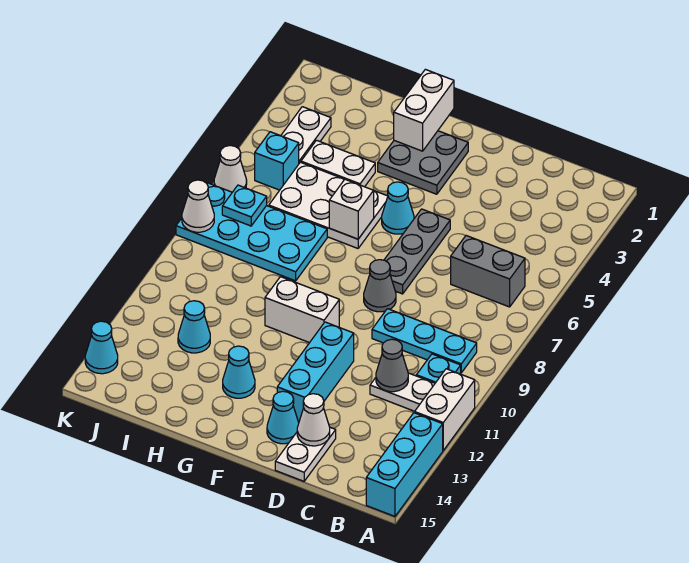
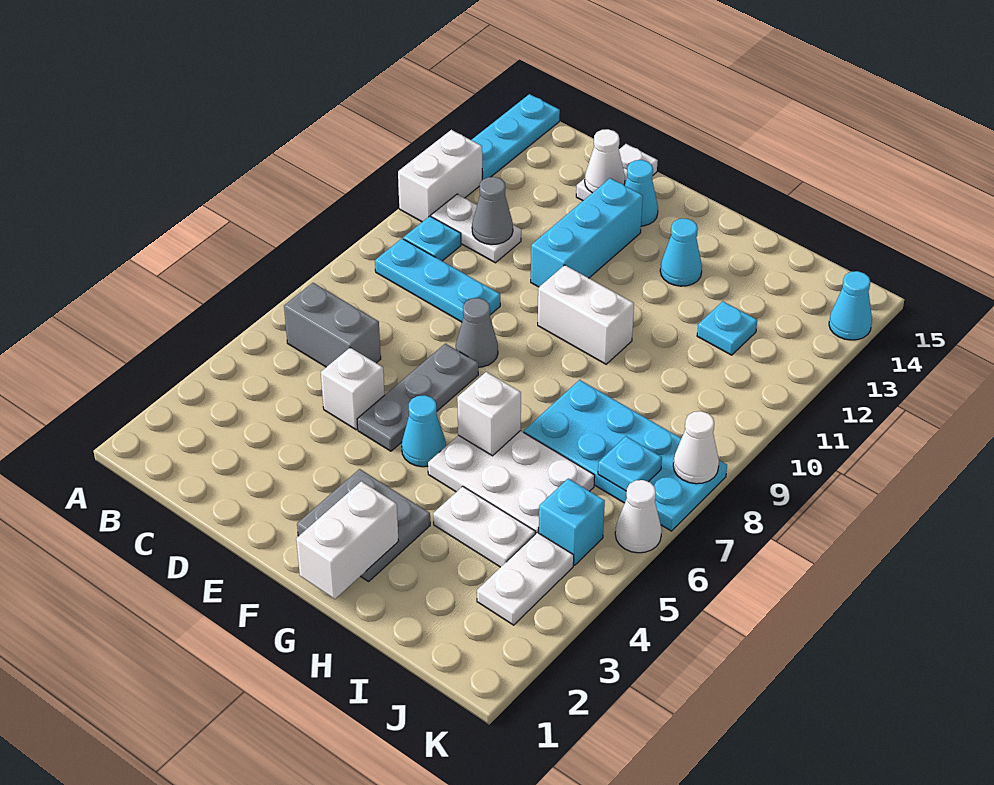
cyan brick A13:A15 level 1 -> cyan plate A13:A15 level 1
none -> white brick D5 level 1
cyan cone I12 level 1 -> cyan plate I12 level 1

